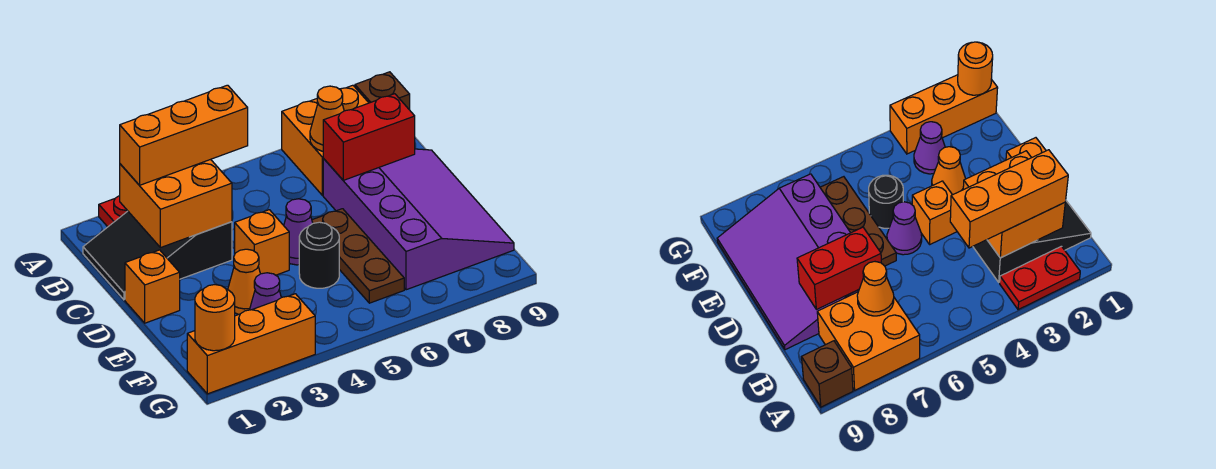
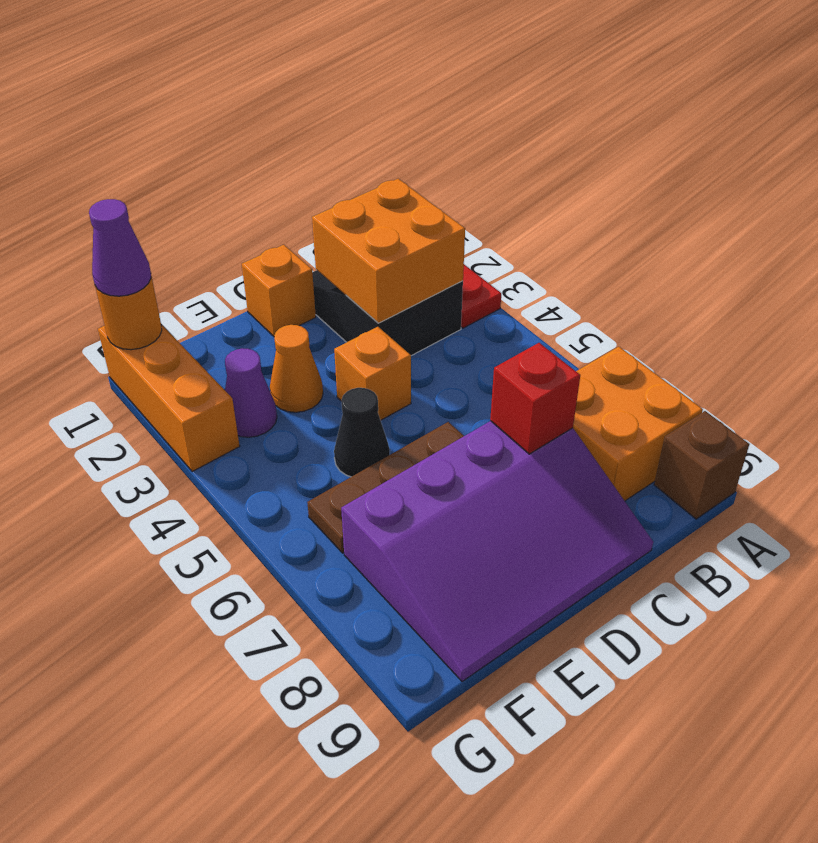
orange brick B2:B4 level 3 -> none
orange cone B7 level 2 -> none
red brick C7:C8 level 2 -> red brick C7 level 2
purple cone D5 level 1 -> purple cone G1 level 3
black round brick E5 level 1 -> black cone E5 level 1

